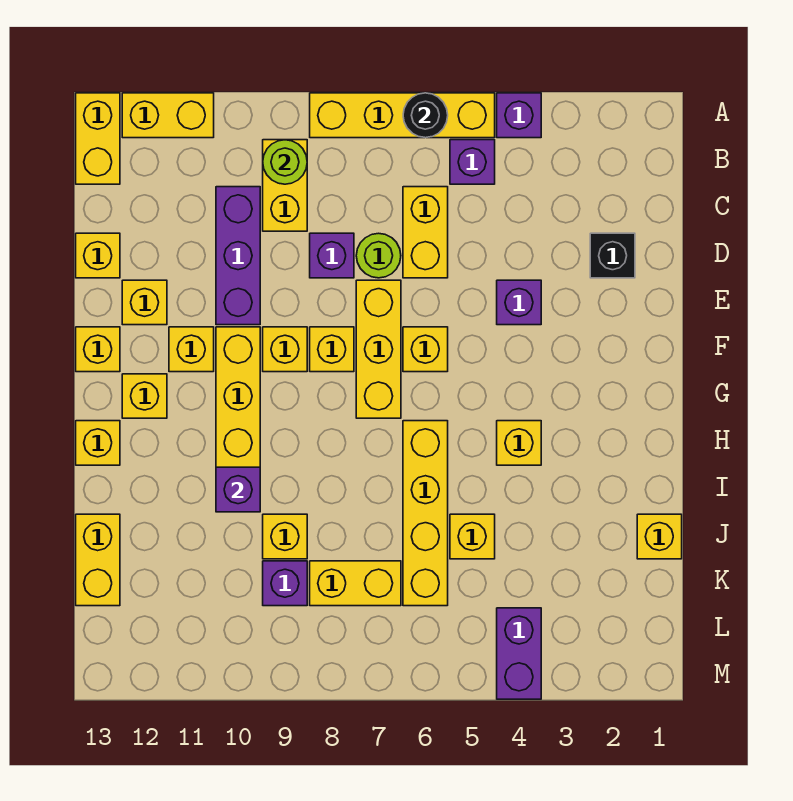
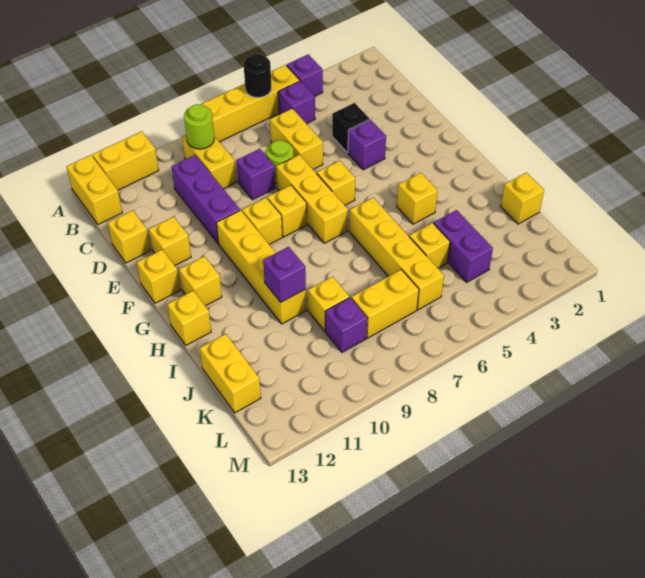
black brick D2 level 1 -> black brick D4 level 1
yellow brick F11 level 1 -> none
purple brick L4:M4 level 1 -> purple brick J4:K4 level 1

